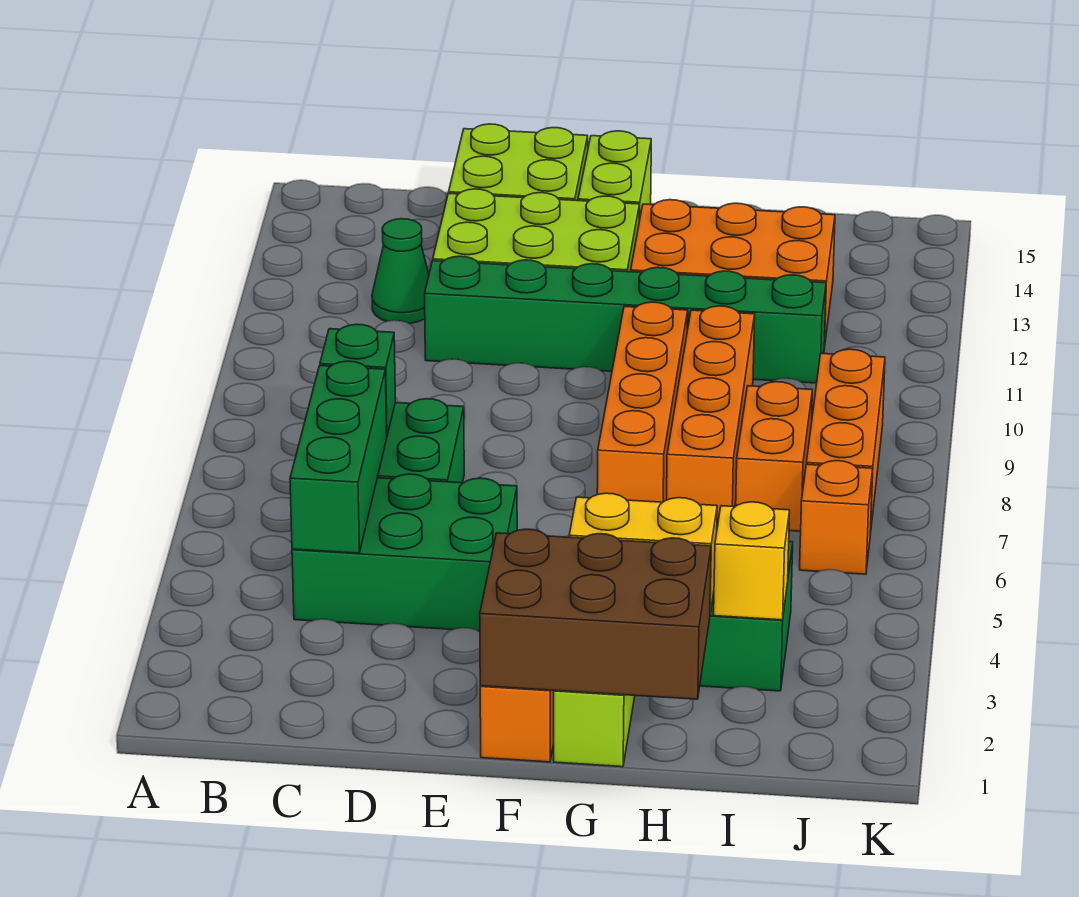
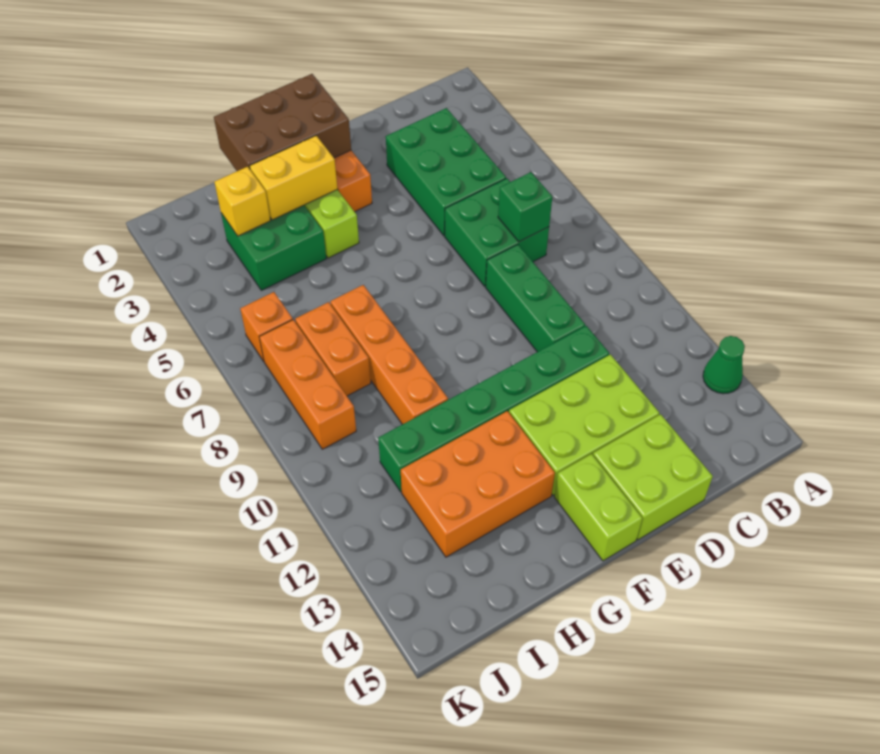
green brick C4:E5 level 1 -> green brick C3:D5 level 1
green brick C4:C6 level 2 -> green brick D8:D10 level 1
green cone C12 level 1 -> green cone A13 level 1
orange brick G7:G10 level 1 -> none

